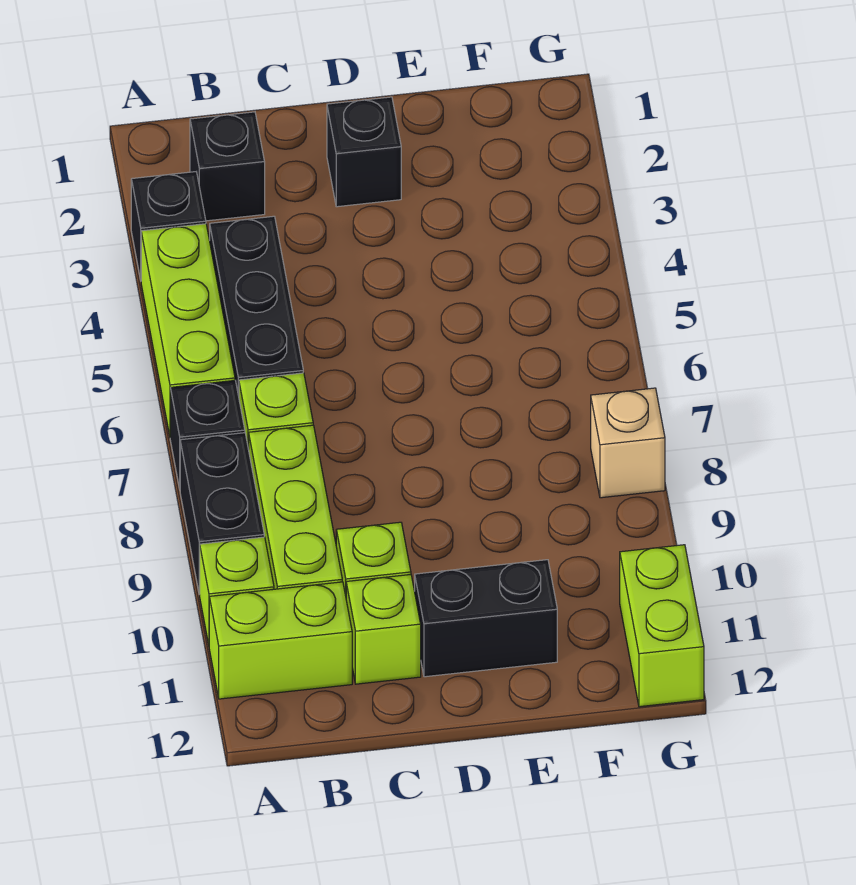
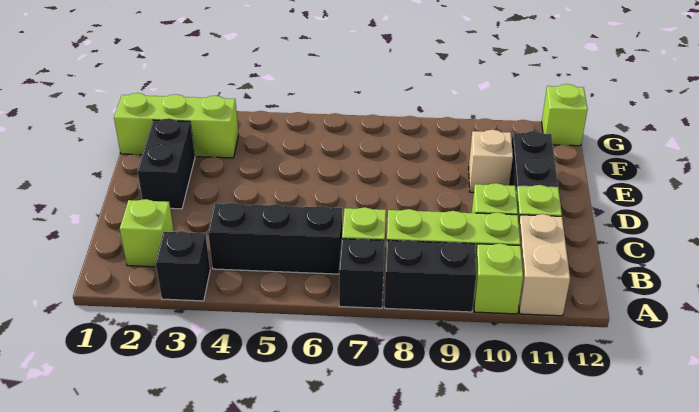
lime brick A4:A6 level 1 -> lime brick F1:F3 level 1
lime brick A11:B11 level 1 -> tan brick A11:B11 level 1
black brick B2 level 1 -> lime brick B2 level 1
black brick D2 level 1 -> black brick D2:E2 level 1
tan brick G8 level 1 -> tan brick E10 level 1
lime brick G11:G12 level 1 -> lime brick G12 level 1

